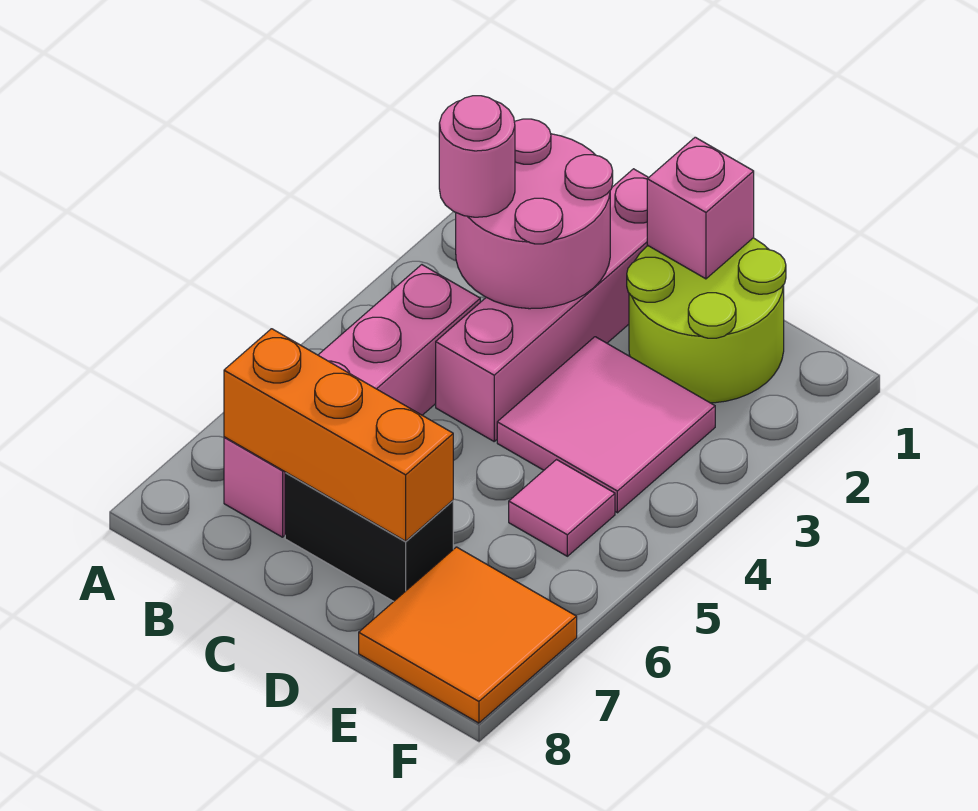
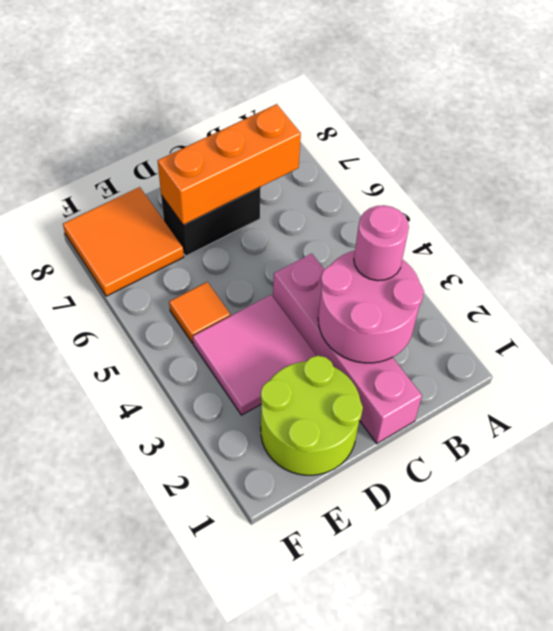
pink brick B4:B7 level 1 -> none
pink brick D1 level 2 -> none
pink tile E5 level 1 -> orange tile E5 level 1

